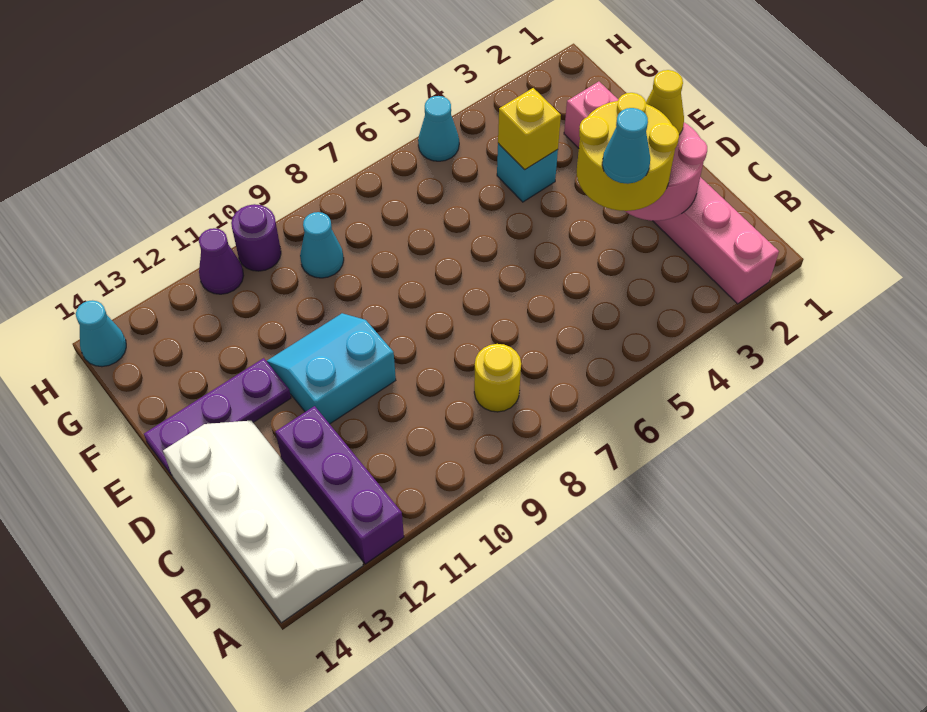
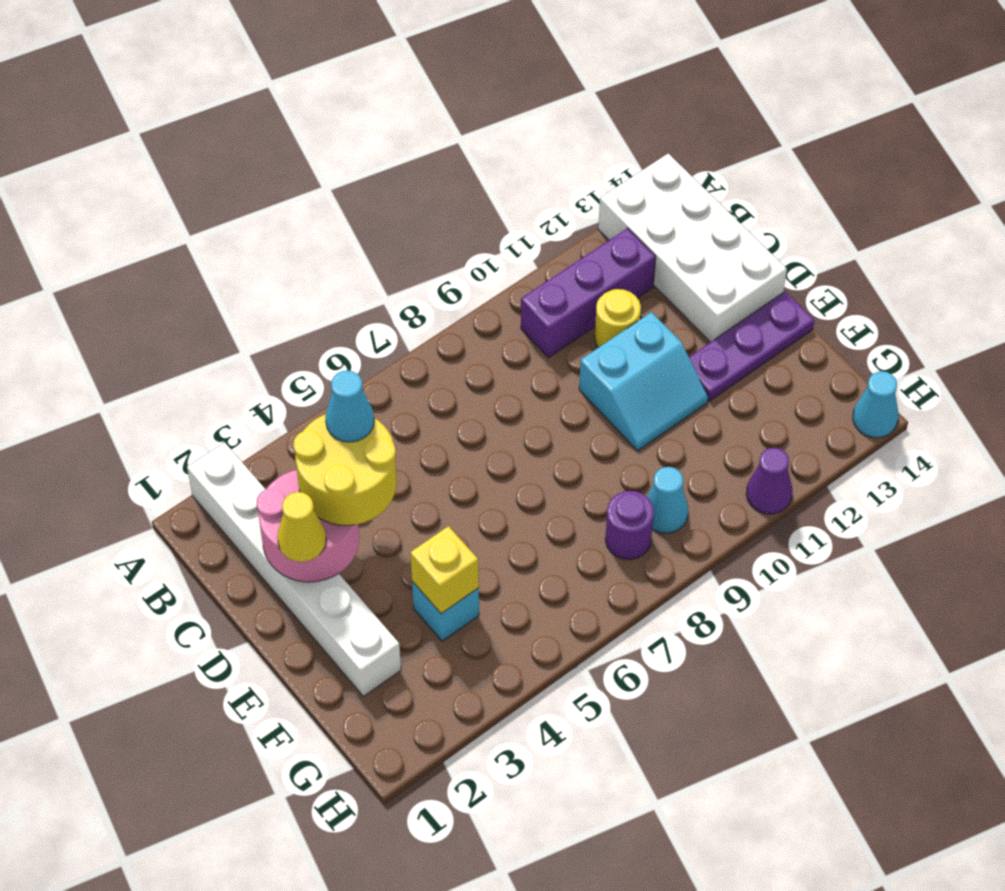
pink brick A2:F2 level 1 -> white brick A2:F2 level 1
purple brick A12:C12 level 1 -> purple brick B10:B12 level 1
white slope A13:D14 level 1 top 14 -> white brick A13:D14 level 1
yellow round brick B8 level 1 -> yellow round brick C11 level 1
cyan cone H5 level 1 -> none
purple round brick H10 level 1 -> purple round brick G8 level 1

